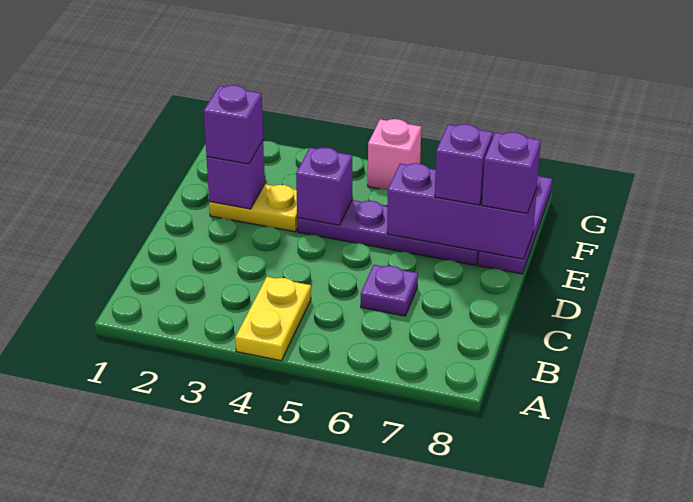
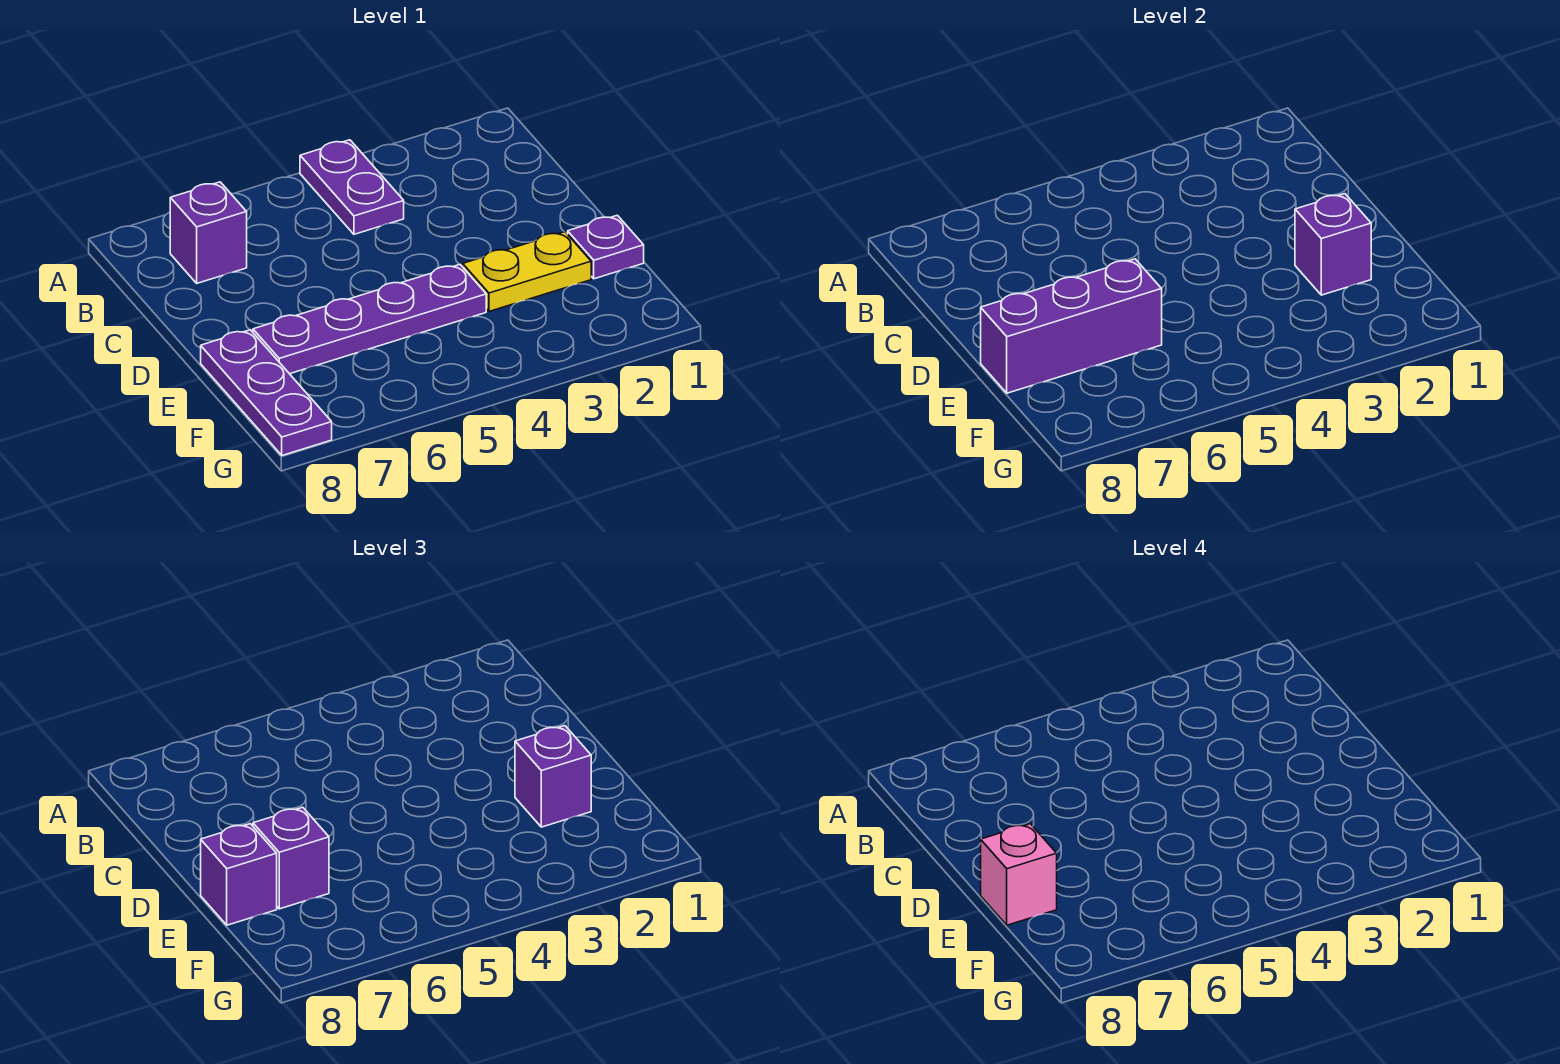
yellow plate A4:B4 level 1 -> purple plate A4:B4 level 1
purple plate C6 level 1 -> purple plate E1 level 1
purple brick E4 level 2 -> purple brick B7 level 1
pink brick G5 level 1 -> pink brick E8 level 4

